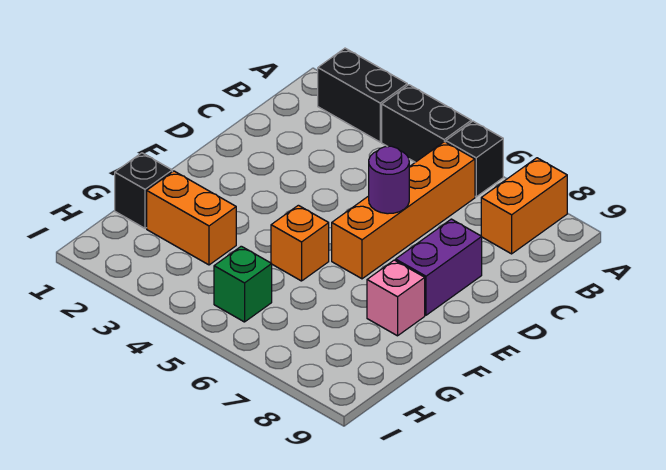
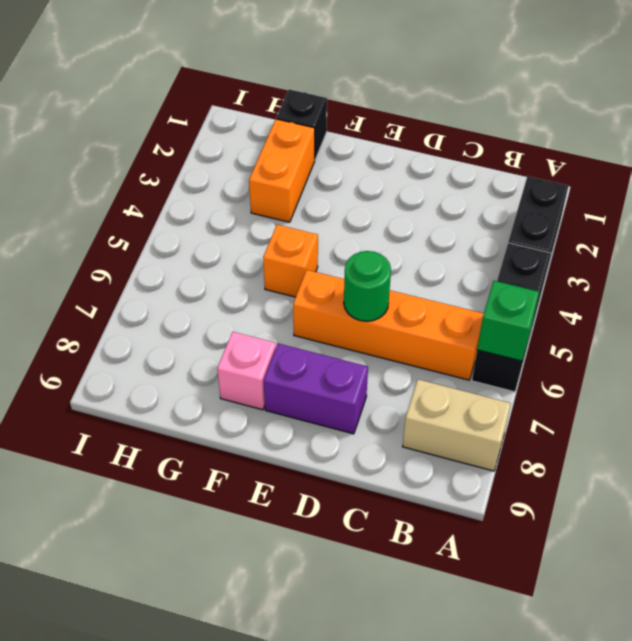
orange brick A8:B8 level 1 -> tan brick A8:B8 level 1
purple round brick D6 level 2 -> green round brick D6 level 2
green brick H5 level 1 -> green brick A6 level 2

